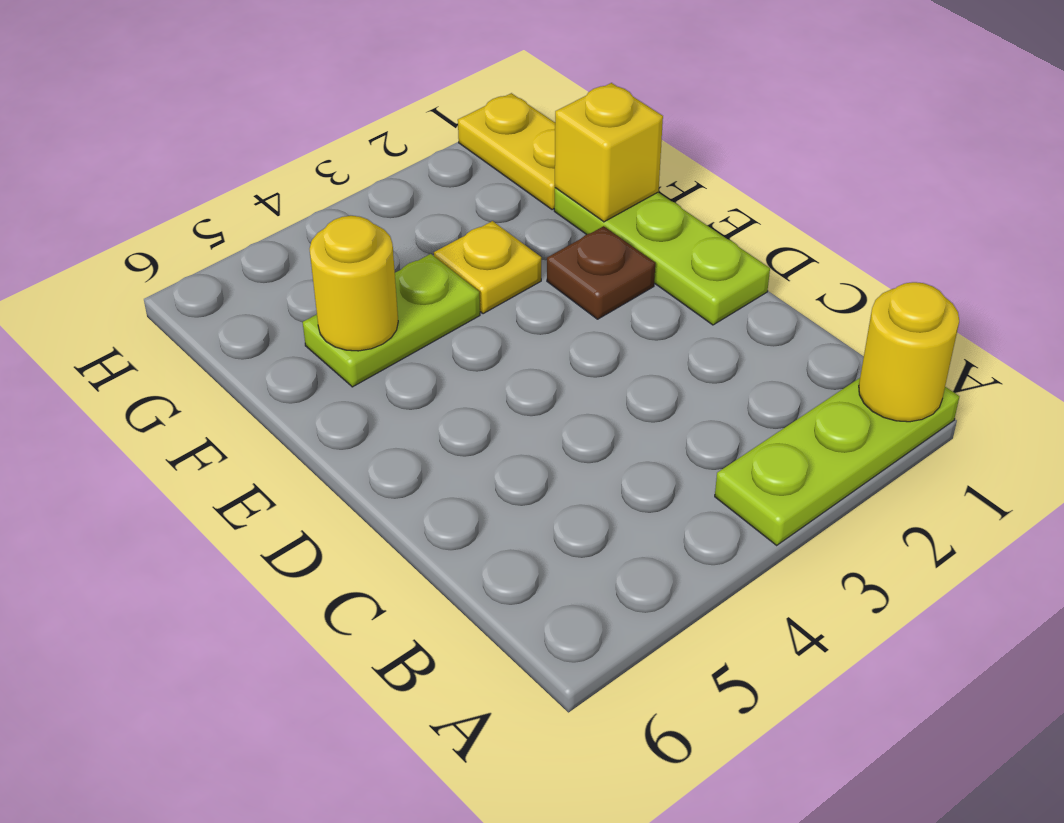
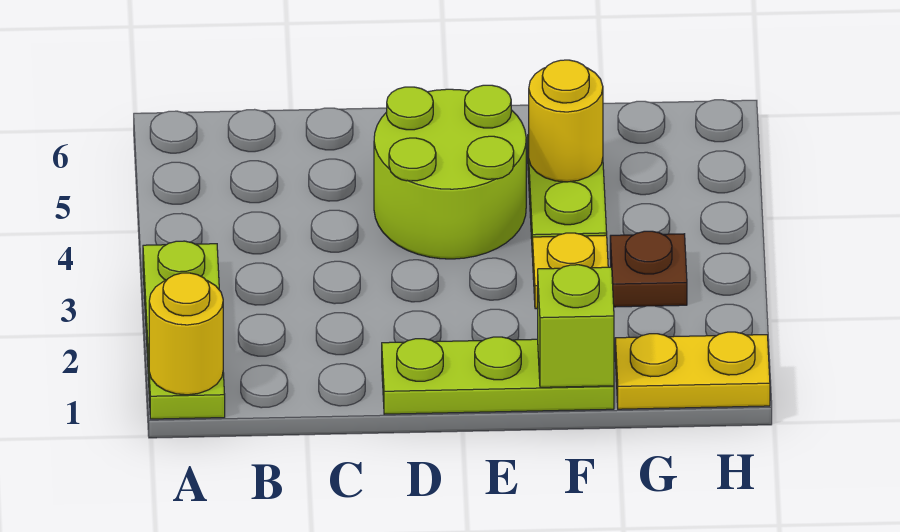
none -> lime round brick D4:E5 level 1
brown plate E2 level 1 -> brown plate G3 level 1
yellow brick F1 level 2 -> lime brick F1 level 2

